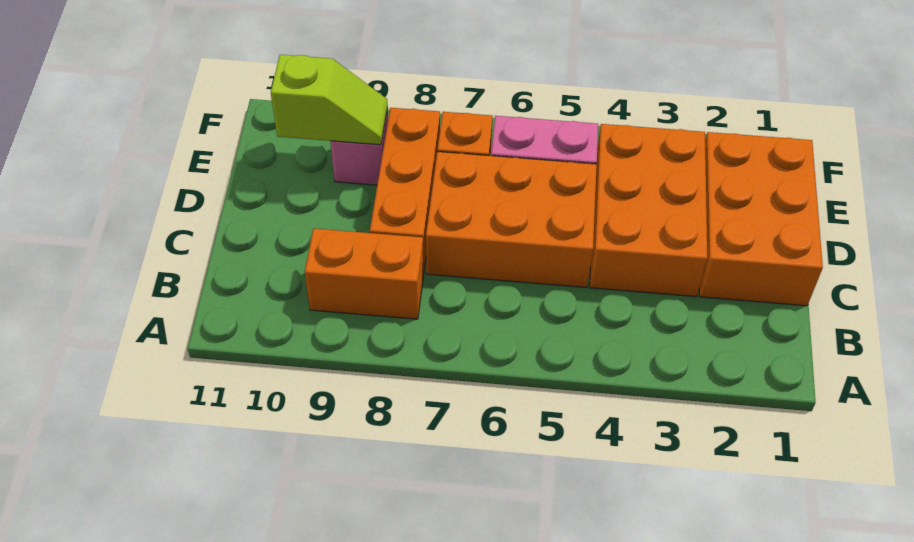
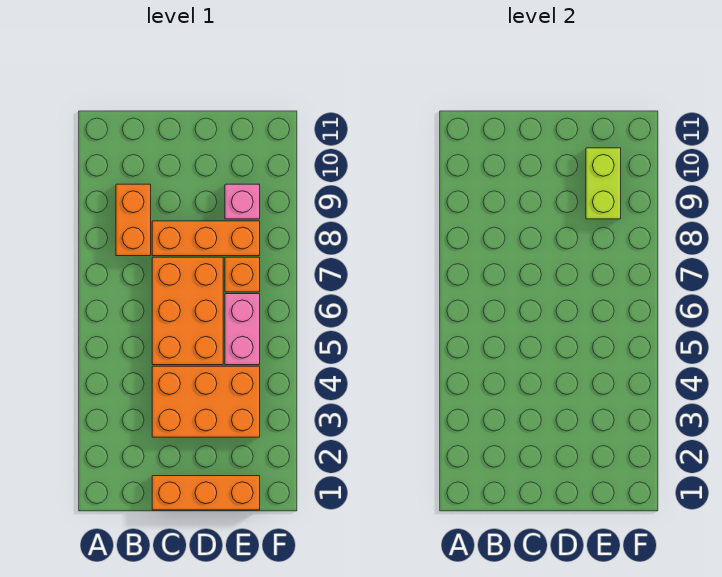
orange brick C1:E2 level 1 -> orange brick C1:E1 level 1
lime slope E9:E10 level 2 top 10 -> lime brick E9:E10 level 2

